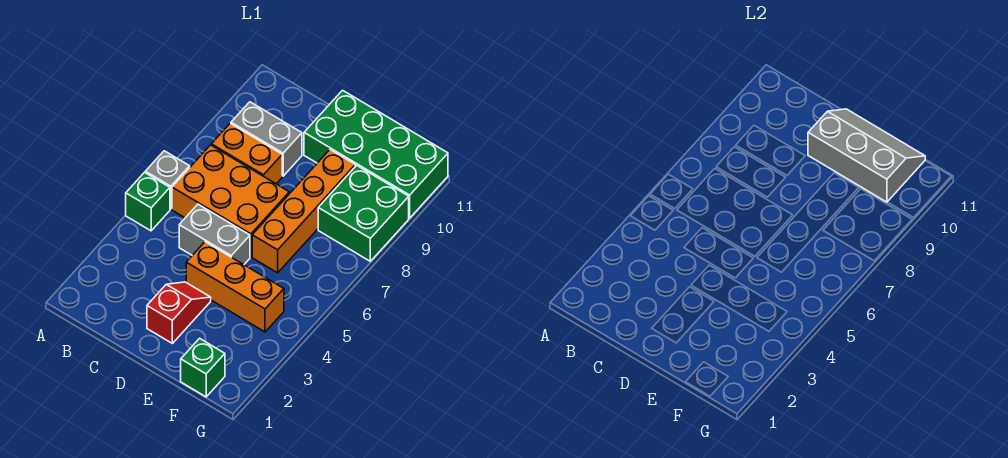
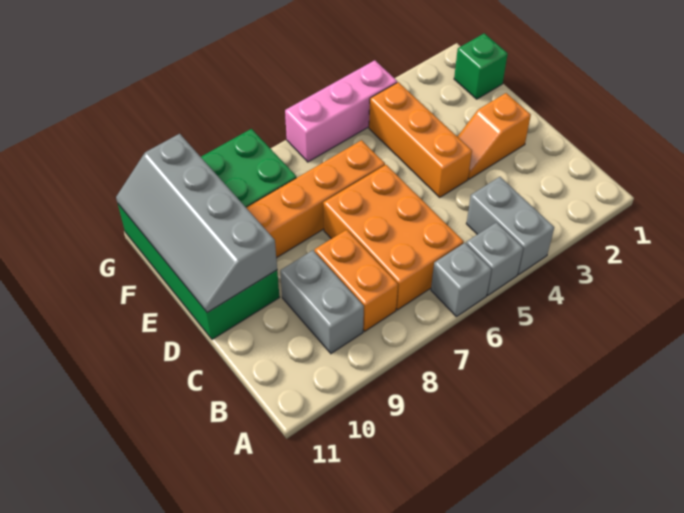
green brick A5 level 1 -> grey brick A5 level 1
grey brick C5:D5 level 1 -> grey brick A4:B4 level 1
red slope D2:D3 level 1 top 2 -> orange slope D2:D3 level 1 top 2
grey slope D10:F11 level 2 top 10 -> grey slope D10:G11 level 2 top 10
none -> pink brick G4:G6 level 1

